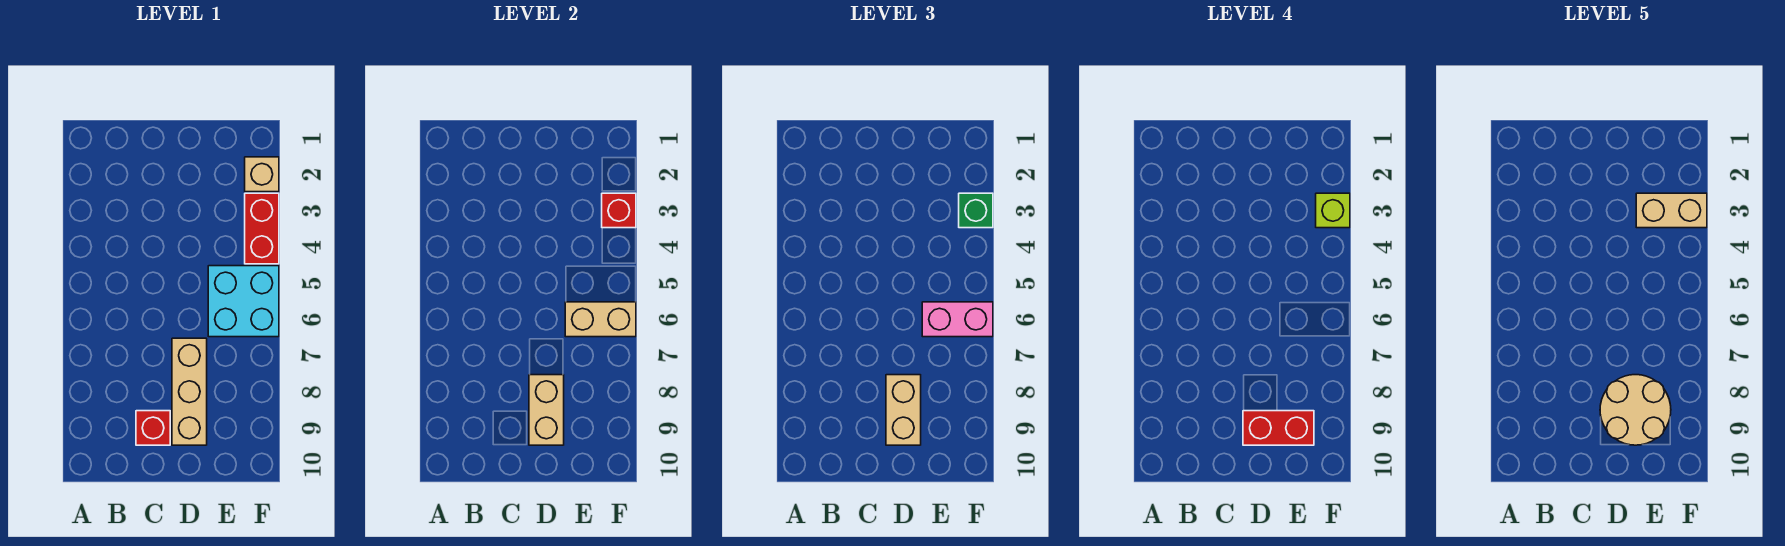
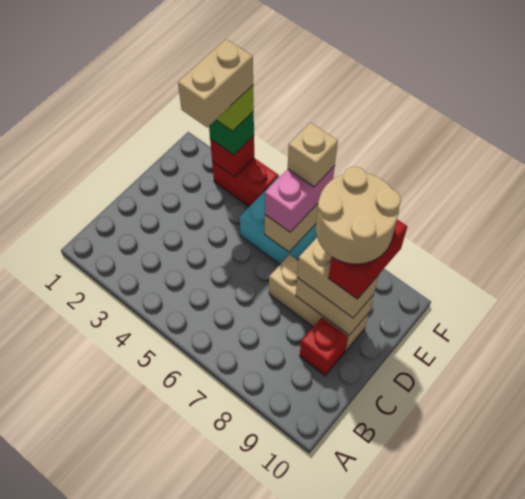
tan brick F2 level 1 -> tan brick F6 level 4

